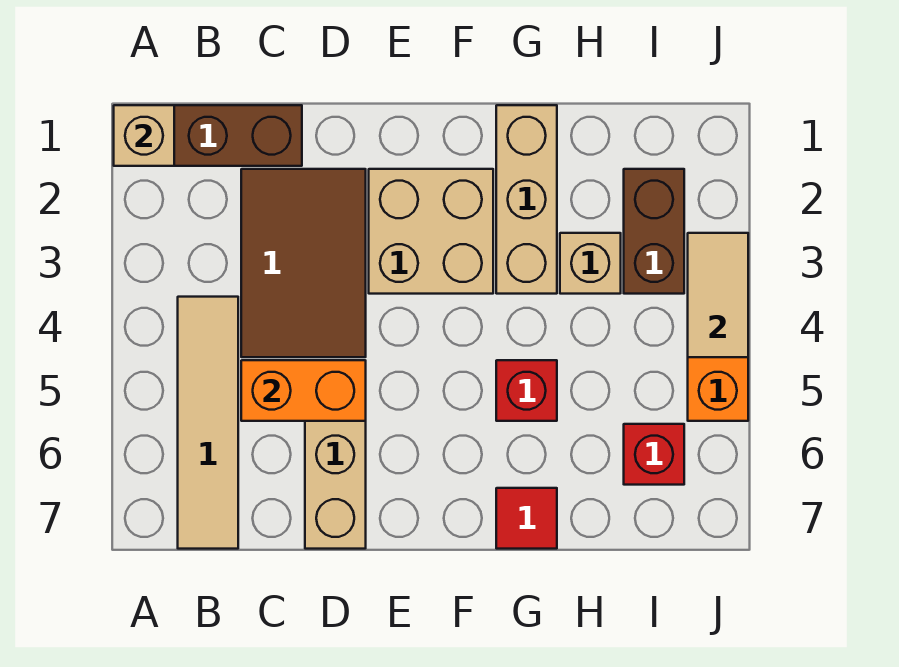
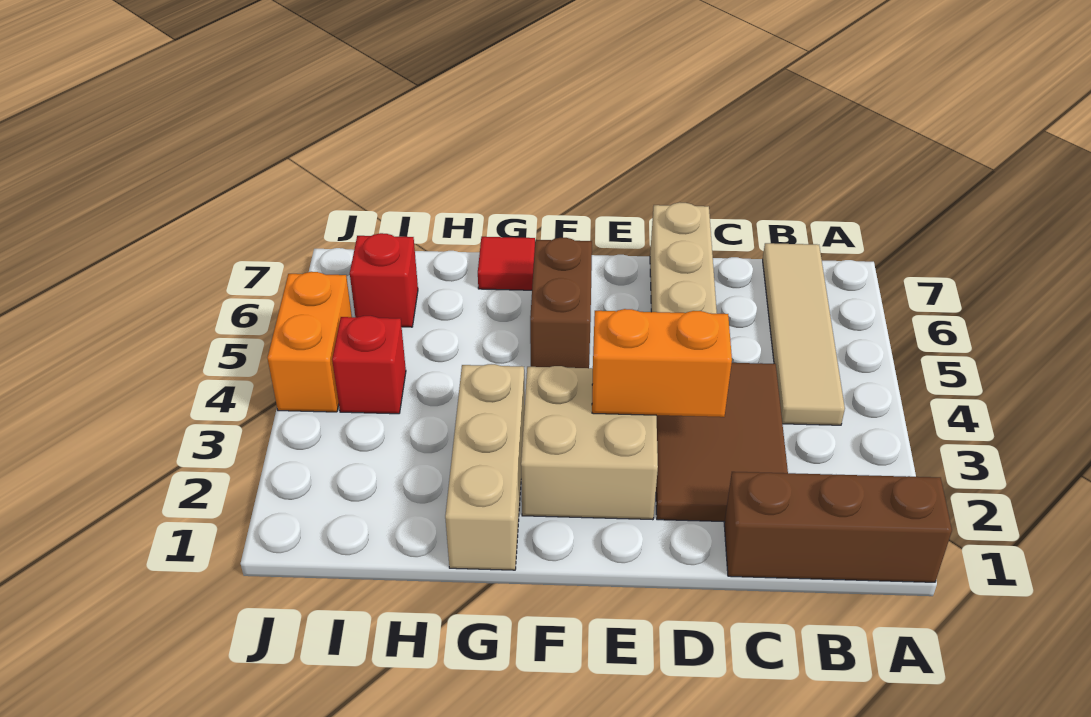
tan brick A1 level 2 -> none
orange brick C5:D5 level 2 -> orange brick D3:E3 level 2
red brick G5 level 1 -> red brick I4 level 1
tan brick H3 level 1 -> none
brown brick I2:I3 level 1 -> brown brick F5:F6 level 1
tan tile J3:J4 level 2 -> none

